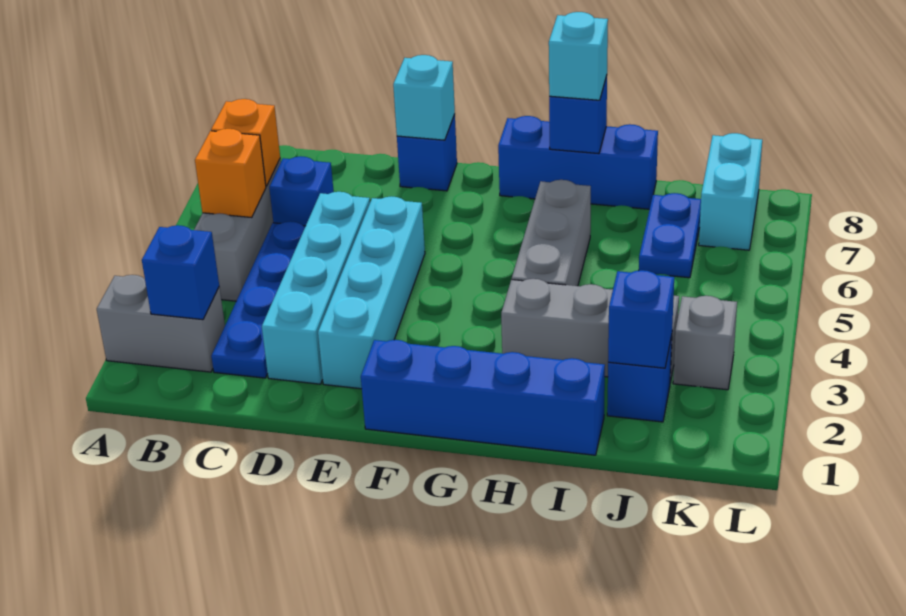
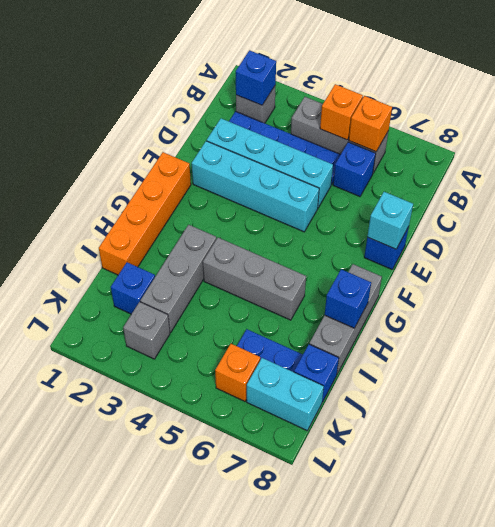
grey brick A2:B2 level 1 -> grey brick B2 level 1
blue brick F1:I1 level 1 -> orange brick F1:I1 level 1
blue brick G8:I8 level 1 -> grey brick G8:I8 level 1
cyan brick H8 level 3 -> none
blue brick J2 level 2 -> blue brick J8 level 1
none -> orange brick K6 level 1

